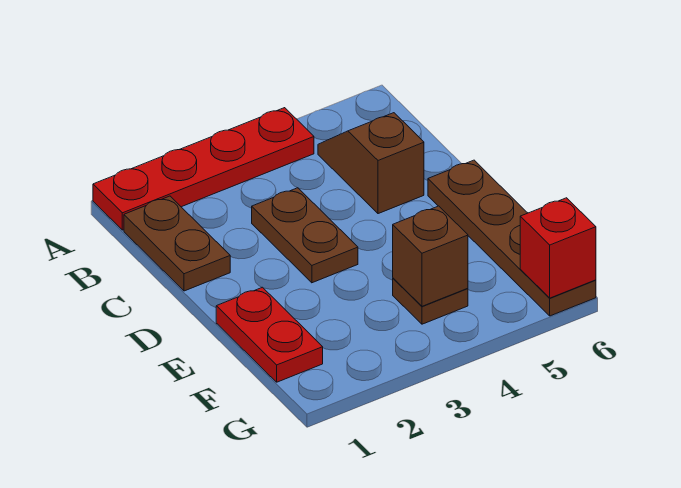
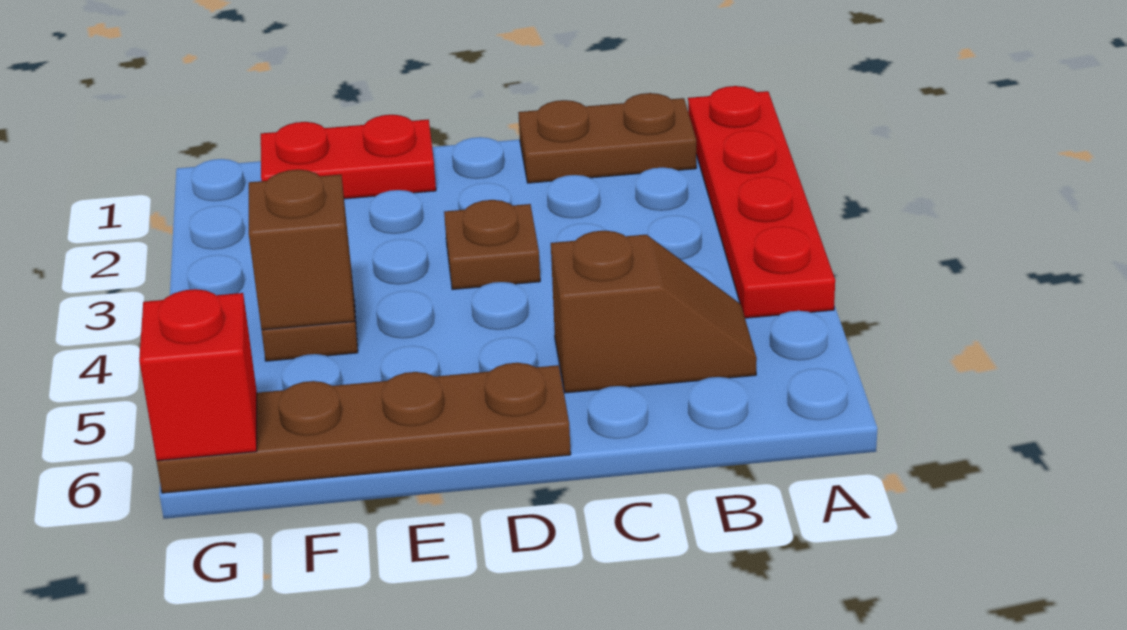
brown plate C3:D3 level 1 -> brown plate D3 level 1

